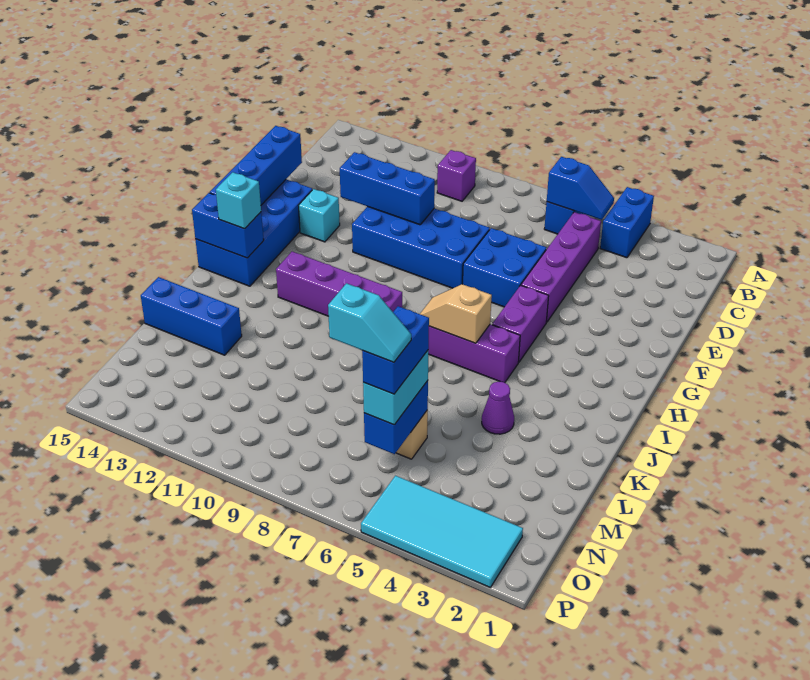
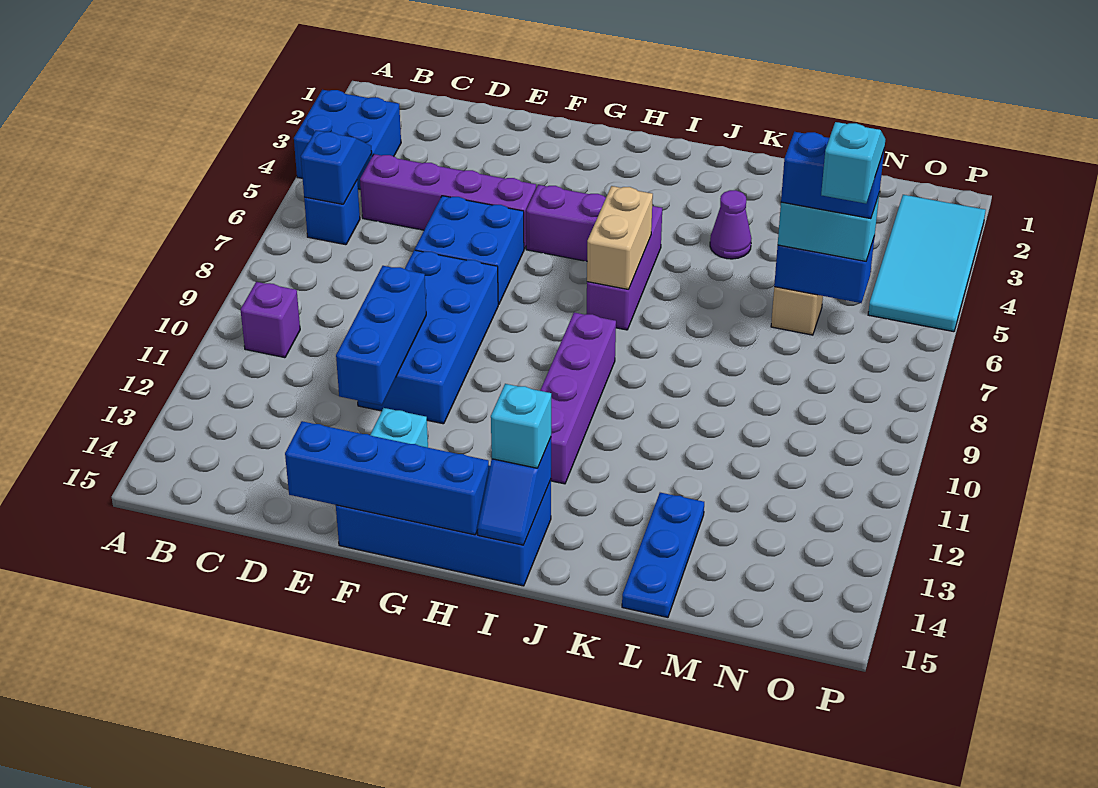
blue brick A4:B4 level 1 -> blue brick A3:B4 level 1
tan slope I6:I7 level 2 top 6 -> tan brick I6:I7 level 2
blue brick I14:I15 level 2 -> blue slope I14:I15 level 2 top 14
blue brick L13:L15 level 1 -> blue plate L13:L15 level 1

